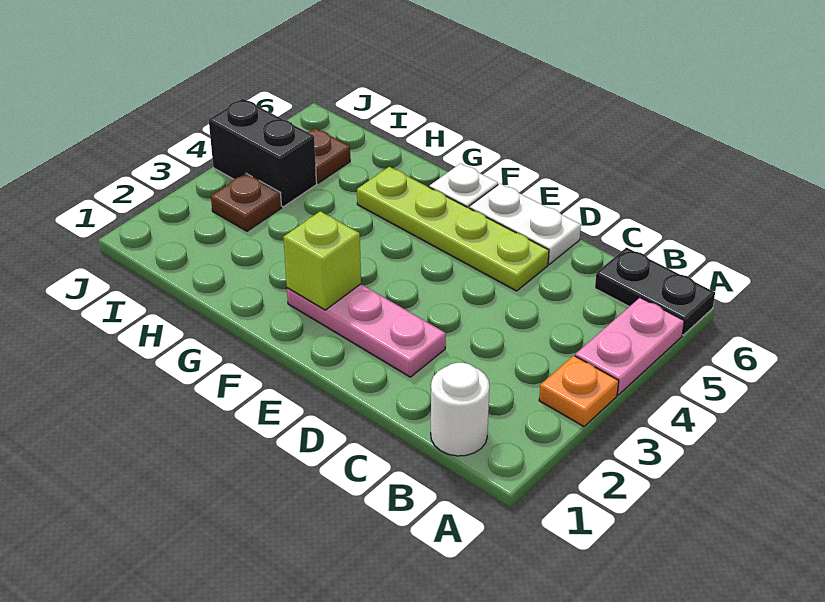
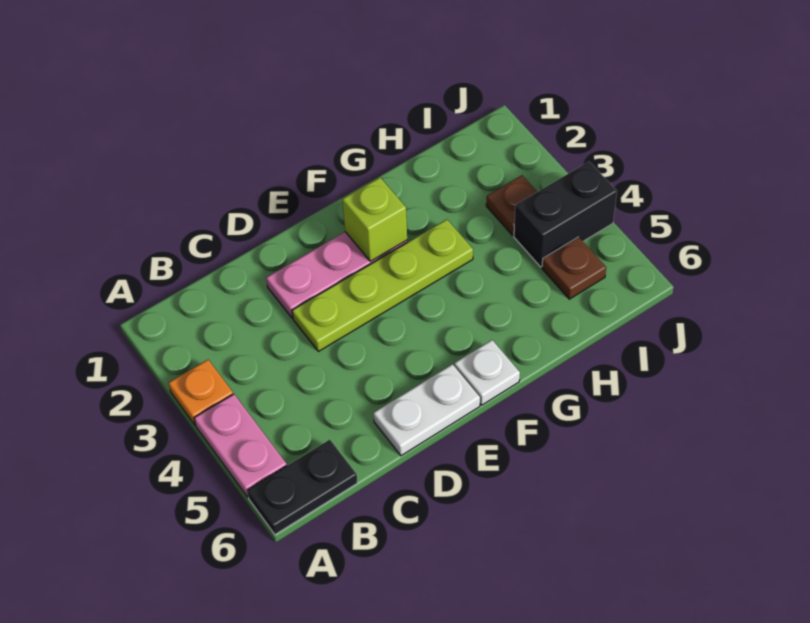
white round brick B1 level 1 -> none
lime plate D5:G5 level 1 -> lime plate D3:G3 level 1

